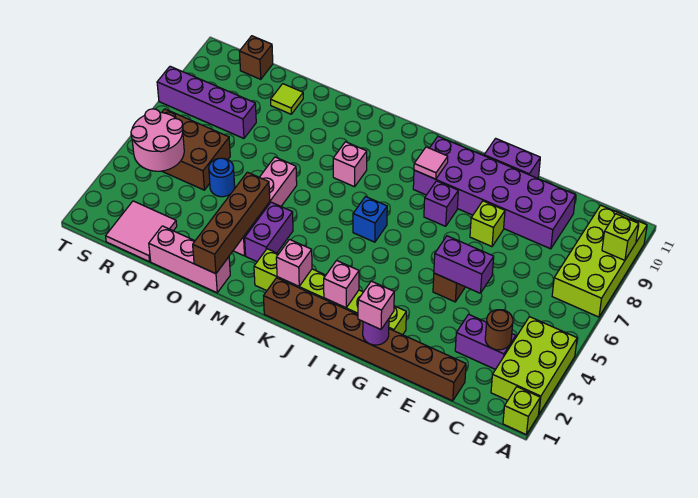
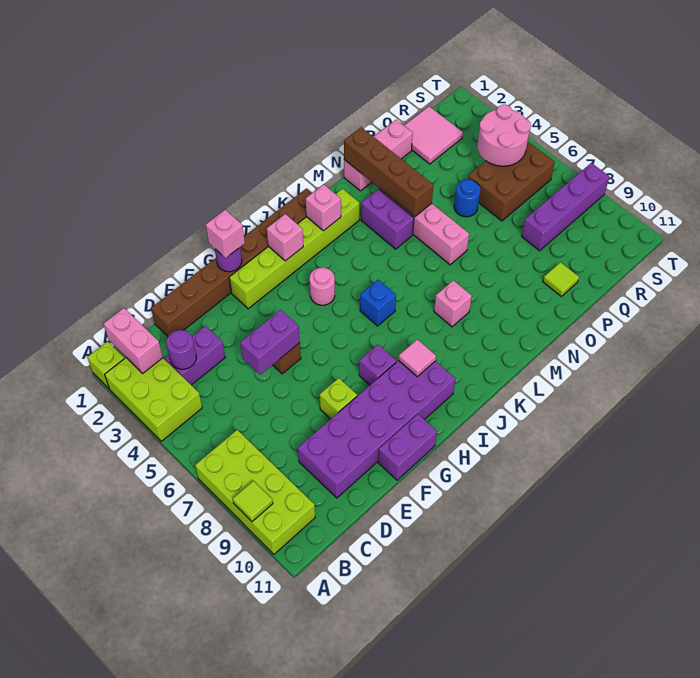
lime brick A9 level 2 -> lime tile A9 level 2
none -> pink brick B1:B2 level 2
brown round brick C3 level 2 -> purple round brick C3 level 2
none -> pink round brick I4 level 1
brown brick R11 level 1 -> none

